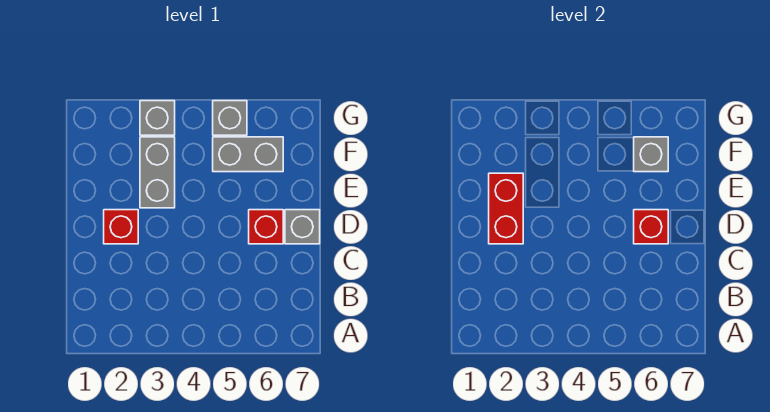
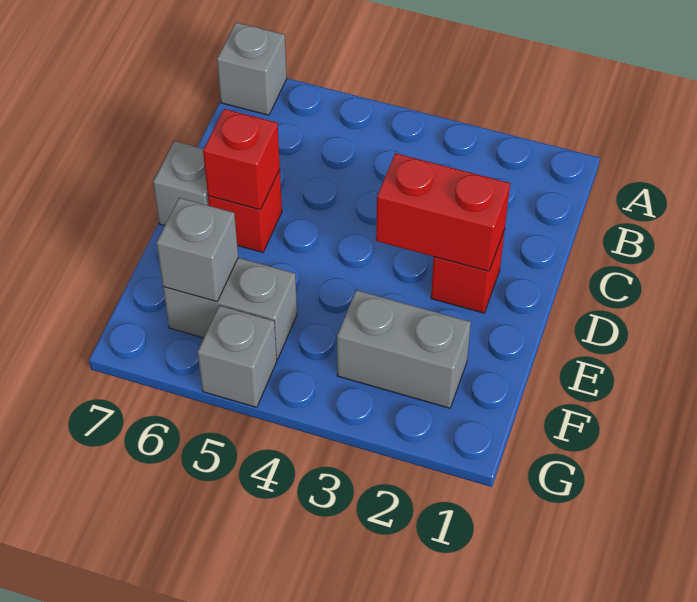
red brick D2:E2 level 2 -> red brick D2:D3 level 2
grey brick E3:F3 level 1 -> grey brick F2:F3 level 1
grey brick G3 level 1 -> grey brick A7 level 1

